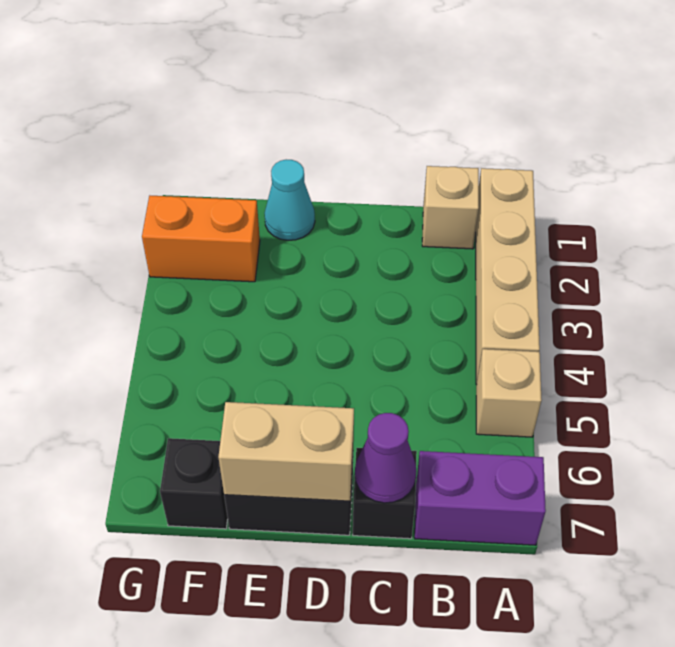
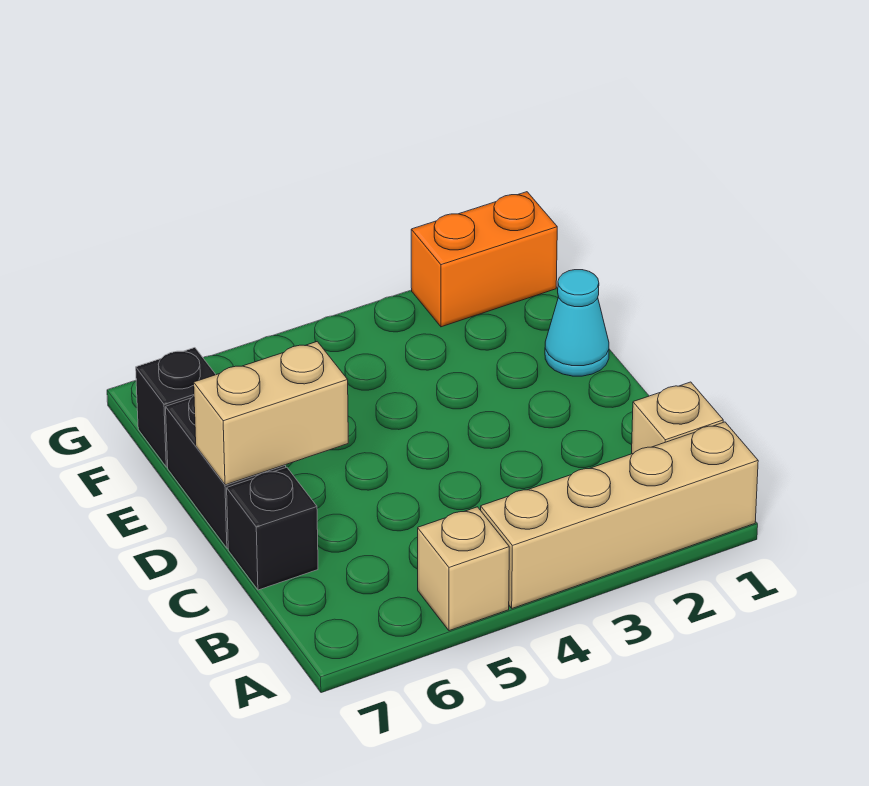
purple brick A7:B7 level 1 -> none
purple cone C7 level 2 -> none
tan brick D7:E7 level 2 -> tan brick D6:D7 level 2
orange brick F2:G2 level 1 -> orange brick G1:G2 level 1

